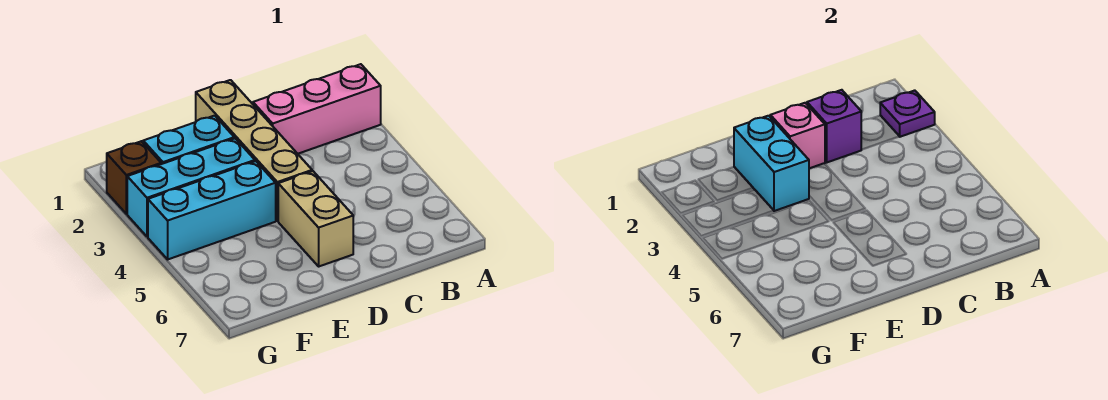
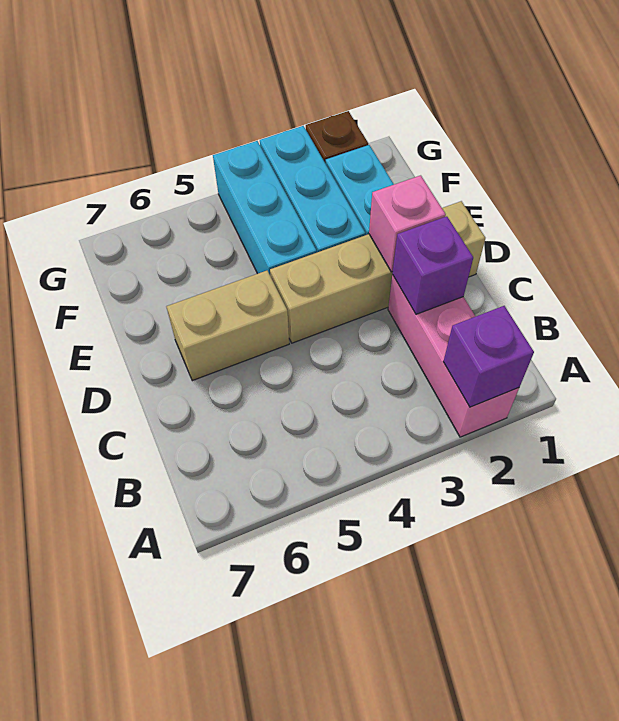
purple plate A2 level 2 -> purple brick A2 level 2
cyan brick E2:E3 level 2 -> none

